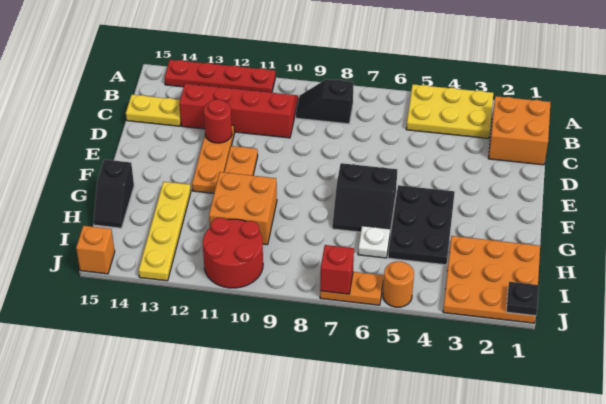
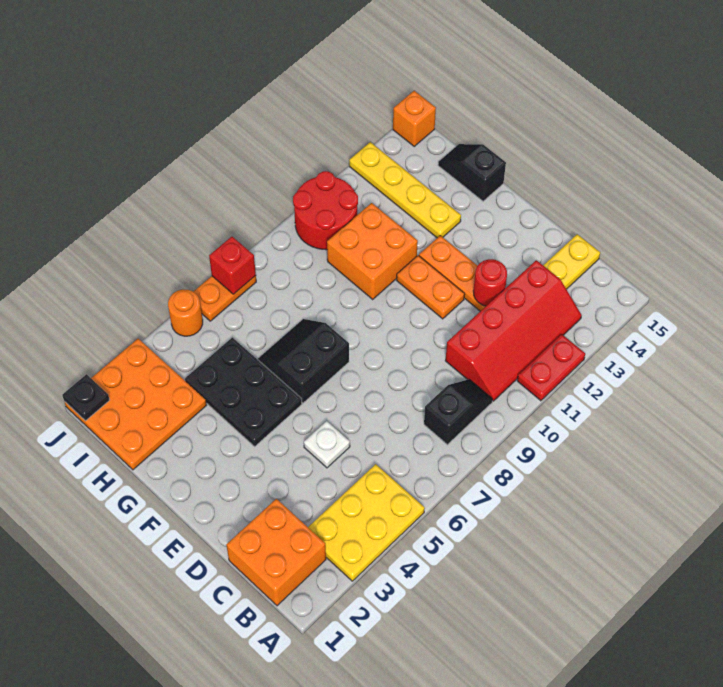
red plate A11:A14 level 1 -> red plate A11:A12 level 1
white plate H6 level 1 -> white plate D5 level 1

